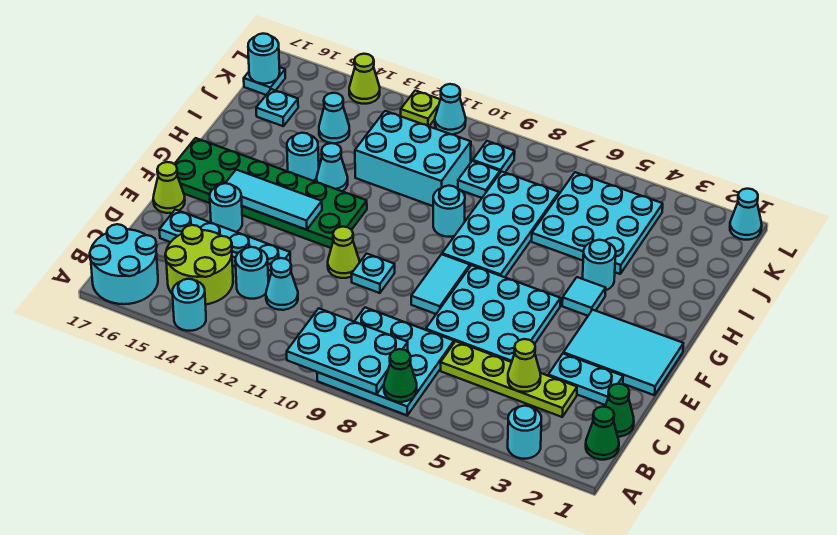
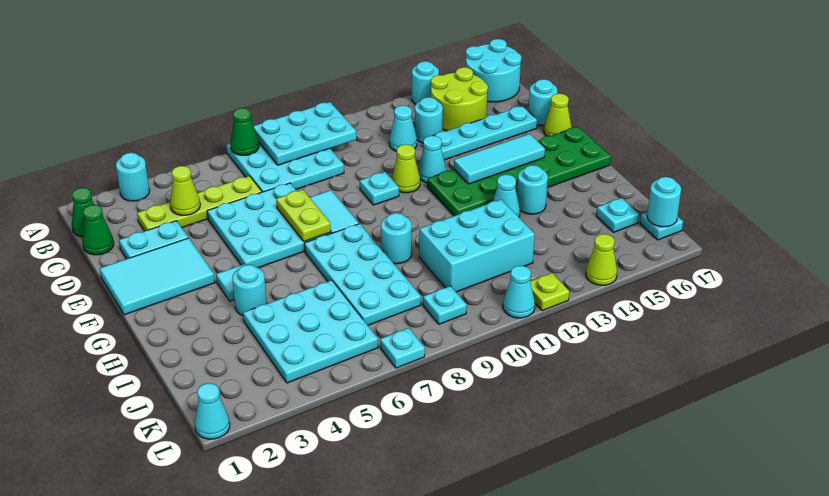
none -> lime plate E7:F7 level 2
cyan round brick E15 level 1 -> cyan round brick D17 level 1
cyan plate J9 level 1 -> cyan plate L7 level 1
cyan cone J14 level 1 -> cyan cone E12 level 1

